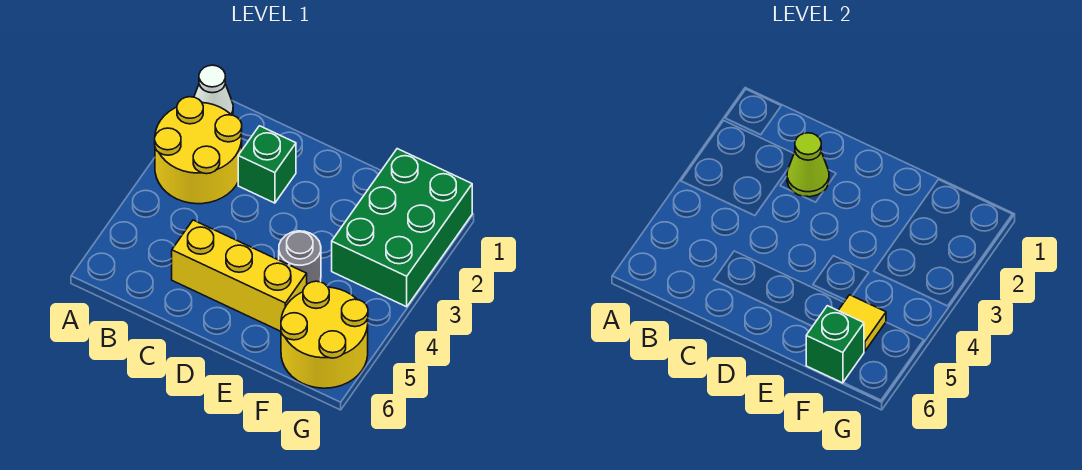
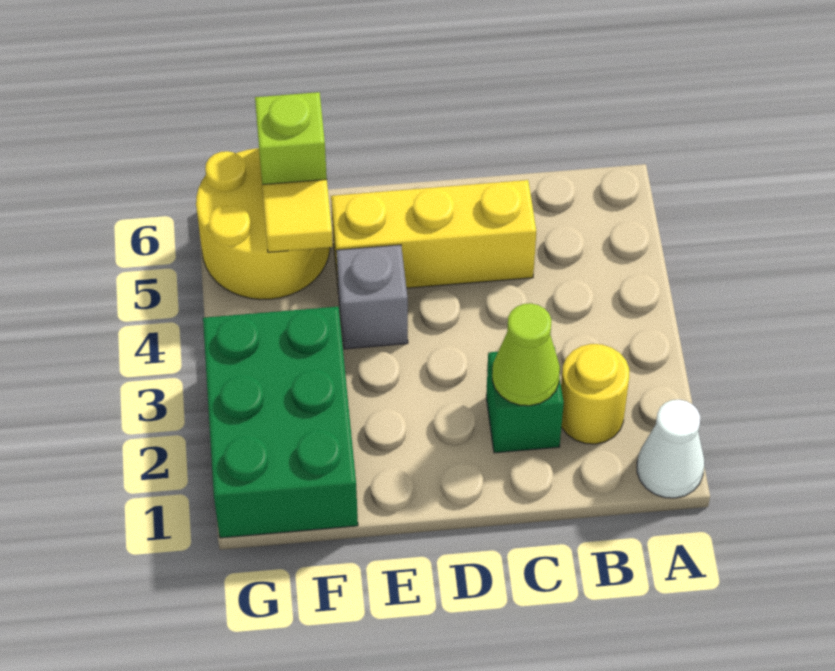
yellow round brick A2:B3 level 1 -> yellow round brick B2 level 1
grey round brick E4 level 1 -> grey brick E4 level 1
green brick F6 level 2 -> lime brick F6 level 2

